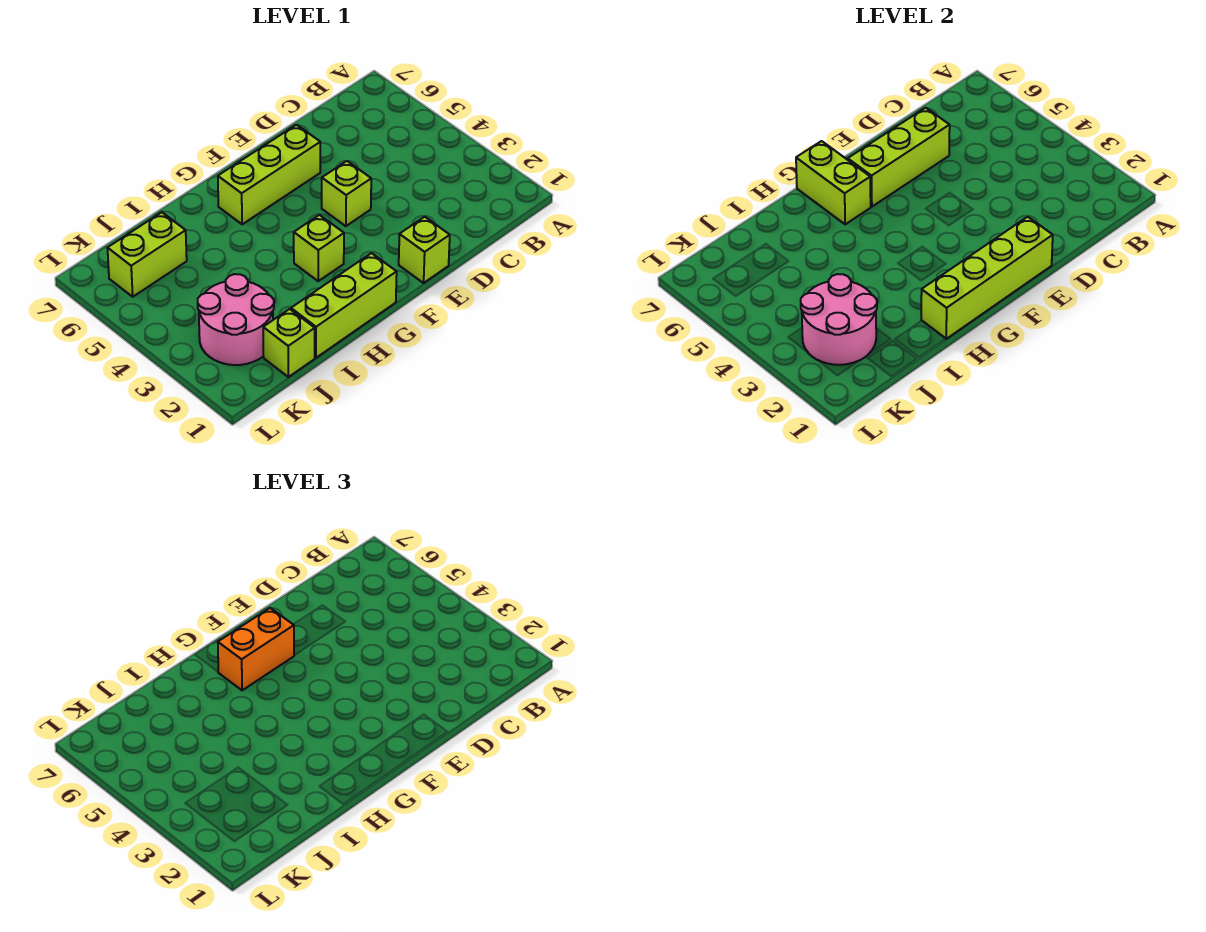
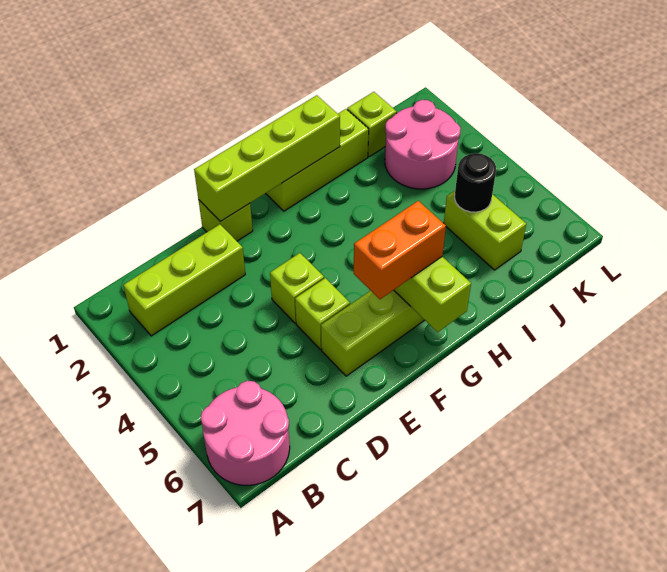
lime brick D6:F6 level 2 -> lime brick B2:D2 level 1
lime brick G3 level 1 -> lime brick E5 level 1
pink round brick J2:K3 level 2 -> pink round brick A6:B7 level 1
none -> black round brick J5 level 2
lime brick J6:K6 level 1 -> lime brick J5:J6 level 1

